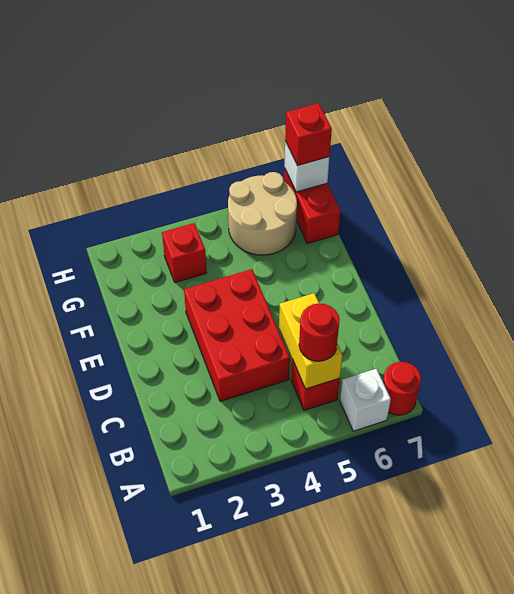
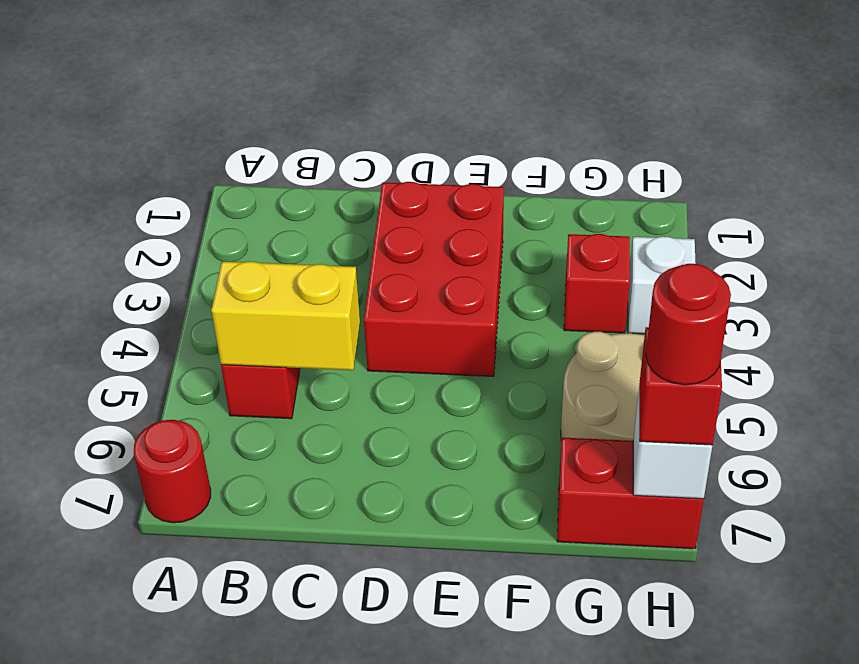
white brick A6 level 1 -> white brick H3 level 1
red round brick B5 level 3 -> red round brick H7 level 4
red brick C3:E4 level 1 -> red brick D2:E4 level 1

